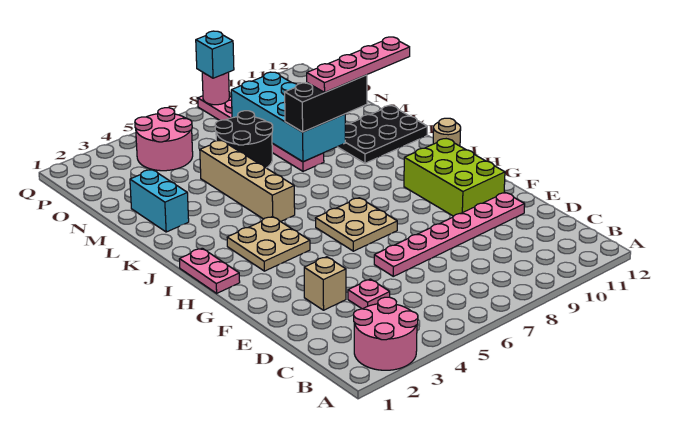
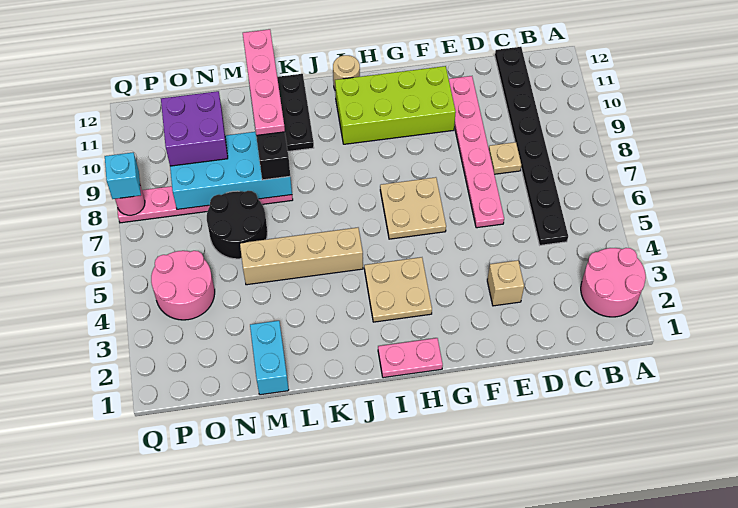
none -> black plate C5:C12 level 1
pink plate D4 level 1 -> none
none -> tan plate D8 level 1
lime brick F10:H11 level 1 -> lime brick F10:I11 level 1
cyan brick L2:M2 level 1 -> cyan brick M1:M2 level 1
none -> purple brick N9:O10 level 3

